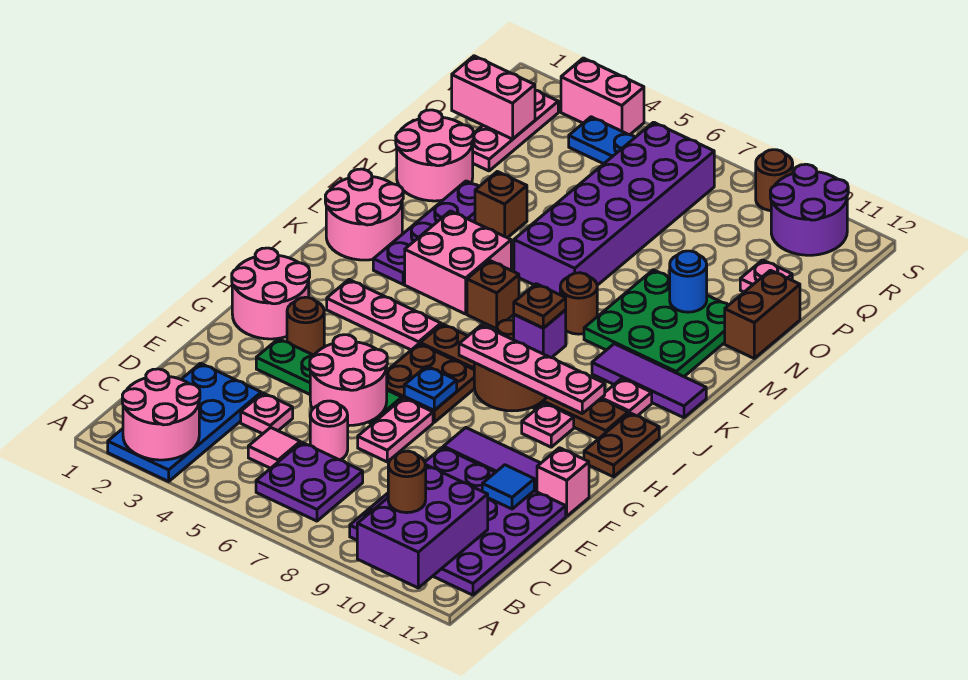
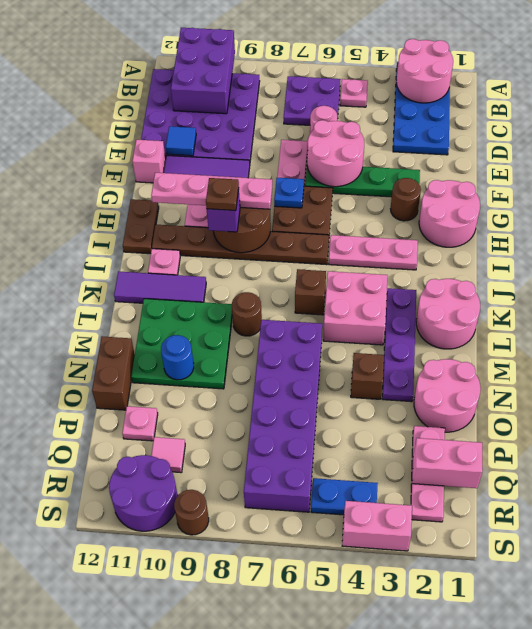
brown round brick B10 level 3 -> none
pink tile C5 level 1 -> pink tile Q10 level 1
pink plate D4 level 1 -> pink plate B5 level 1

